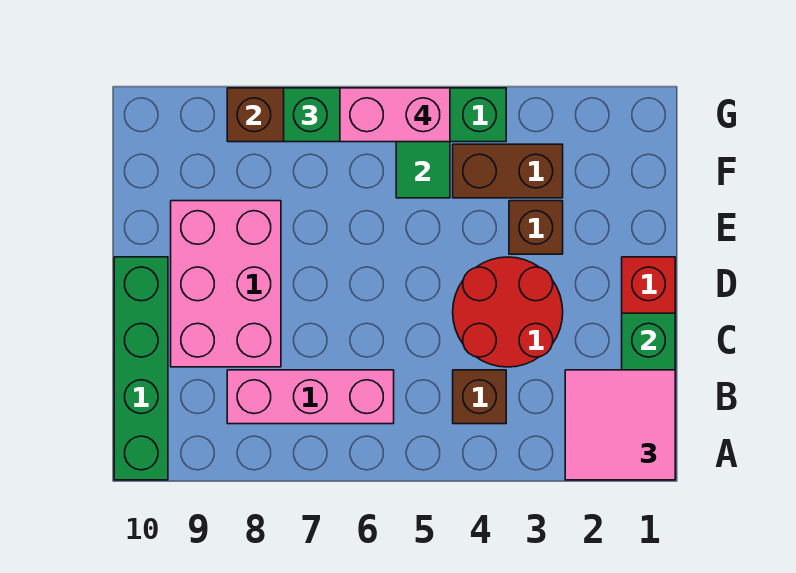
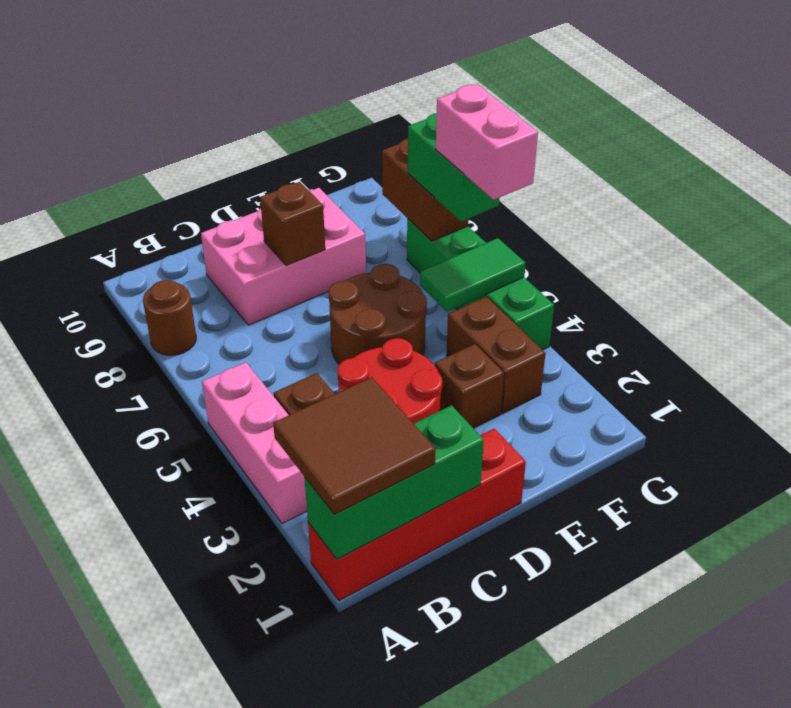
pink tile A1:B2 level 3 -> brown tile A1:B2 level 3
none -> brown round brick A8 level 1
green brick A10:D10 level 1 -> none
pink brick B6:B8 level 1 -> pink brick A3:A5 level 1
none -> brown round brick D5:E6 level 1
none -> brown brick D8 level 2

